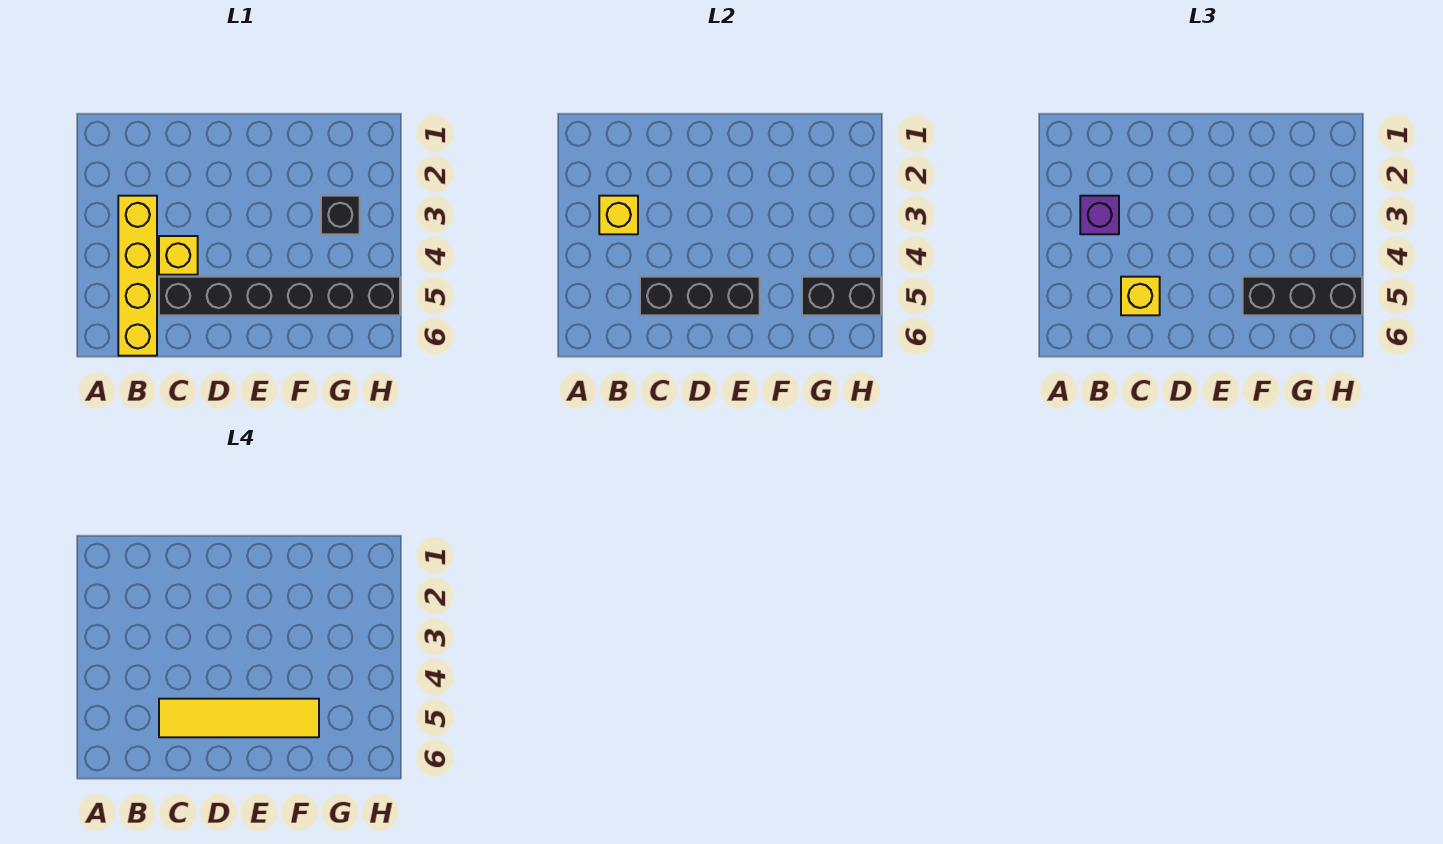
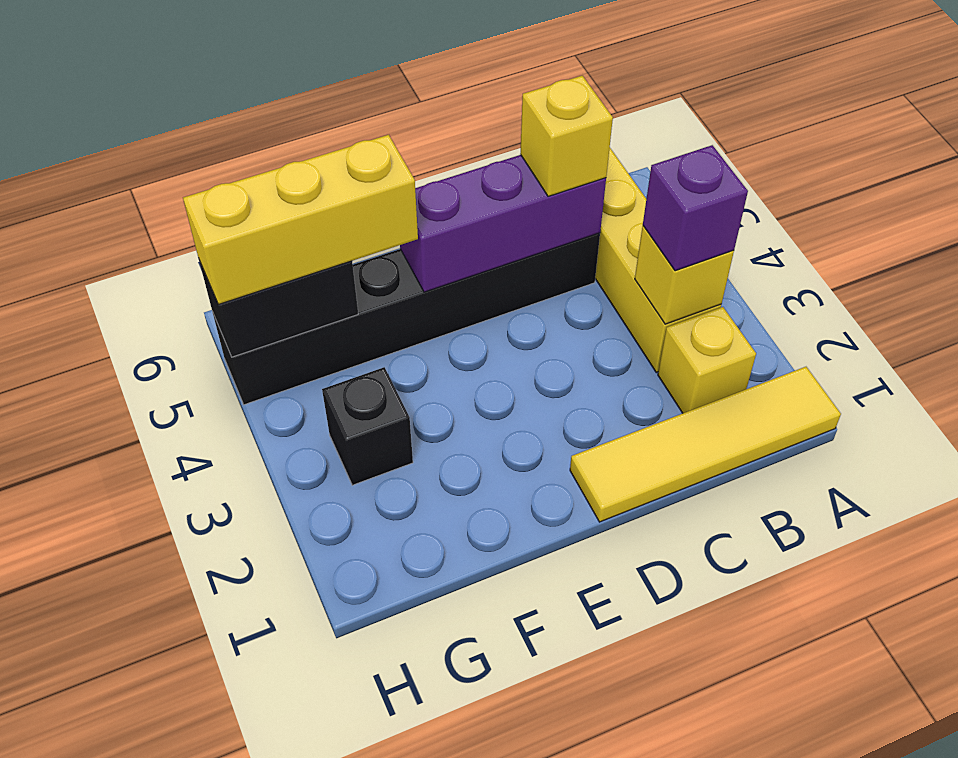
yellow brick C4 level 1 -> yellow brick B2 level 1
black brick C5:E5 level 2 -> purple brick C5:E5 level 2
yellow tile C5:F5 level 4 -> yellow tile A1:D1 level 1
black brick F5:H5 level 3 -> yellow brick F5:H5 level 3

